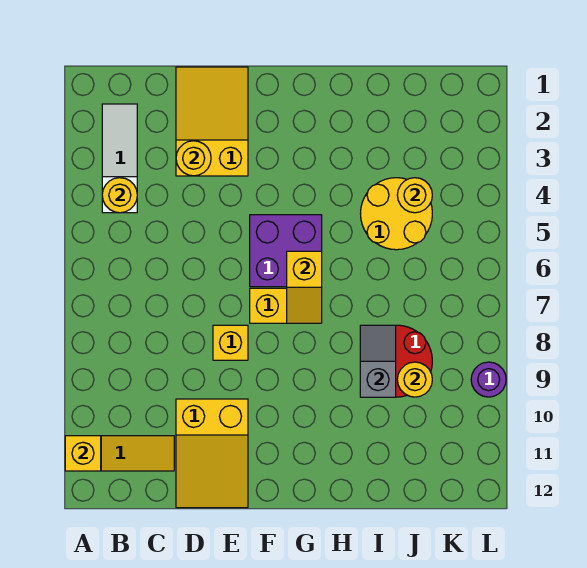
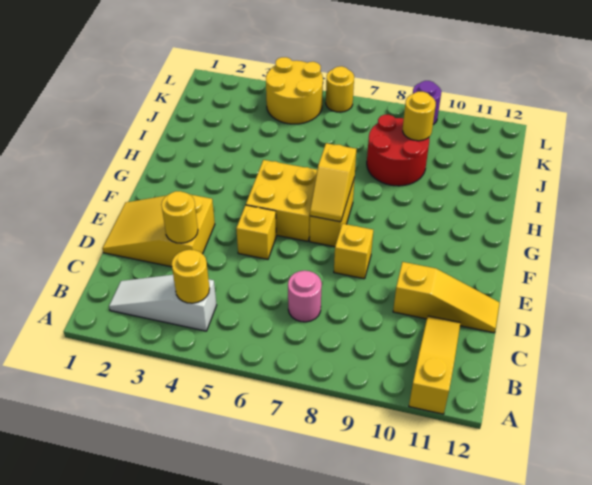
yellow brick A11 level 2 -> yellow brick E5 level 1
none -> pink round brick C7 level 1
yellow slope D10:E12 level 1 top 10 -> yellow slope D10:D12 level 1 top 10
purple brick F5:G6 level 1 -> yellow brick F5:G6 level 1
yellow slope G6:G7 level 2 top 6 -> yellow slope F7:G7 level 2 top G
yellow round brick I4:J5 level 1 -> yellow round brick K4:L5 level 1
grey slope I8:I9 level 2 top 9 -> none
yellow round brick J4 level 2 -> yellow round brick L6 level 1

